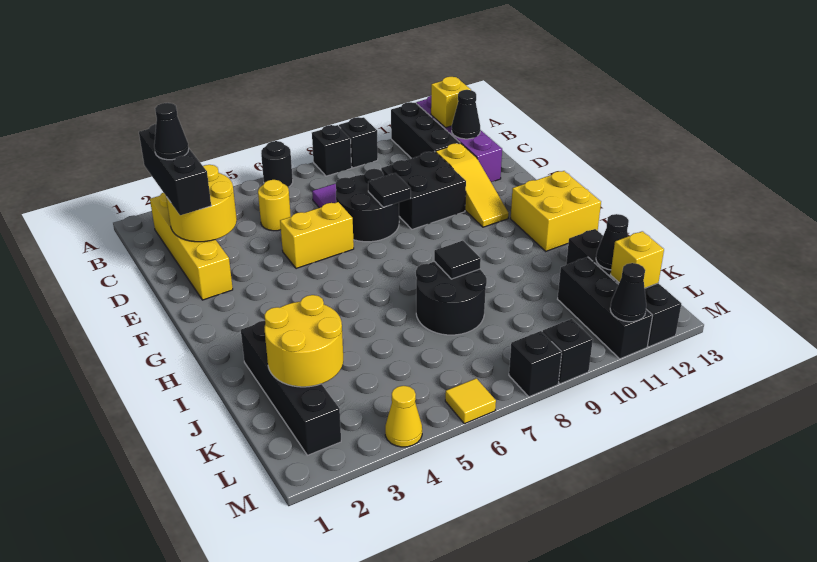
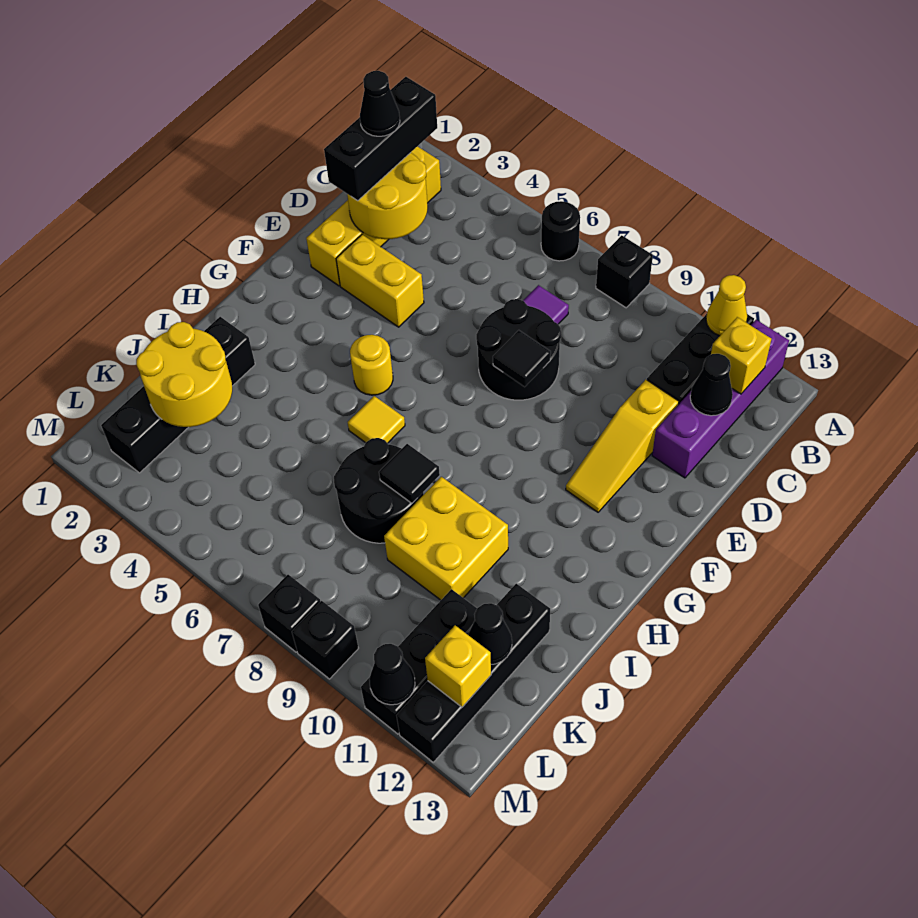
black brick A9 level 1 -> none
yellow round brick C5 level 1 -> yellow round brick G5 level 1
black brick D9:E10 level 1 -> none
yellow brick E5:E6 level 1 -> yellow brick E3:E4 level 1
yellow brick G12:H13 level 1 -> yellow brick I9:J10 level 1
yellow cone M4 level 1 -> yellow cone A11 level 2
yellow tile M6 level 1 -> yellow tile H6 level 1

